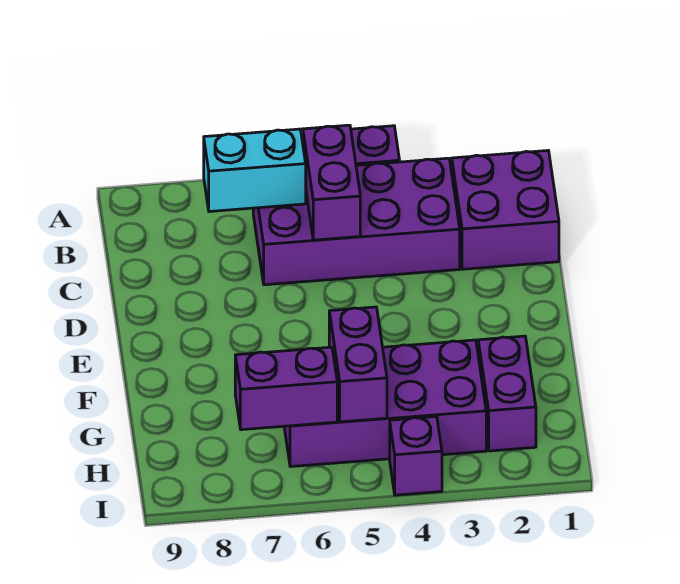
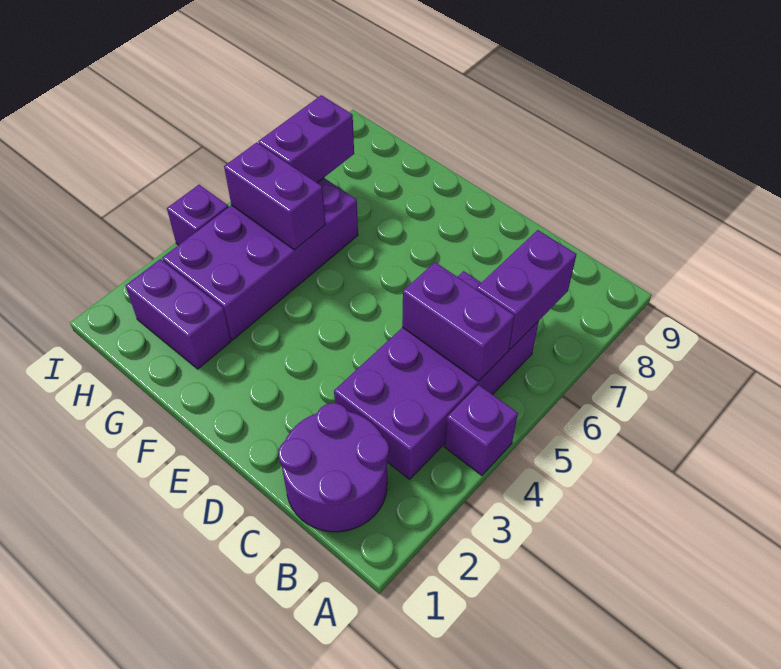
purple brick B1:C2 level 1 -> purple round brick B1:C2 level 1
cyan brick B6:B7 level 2 -> purple brick B6:B7 level 2

